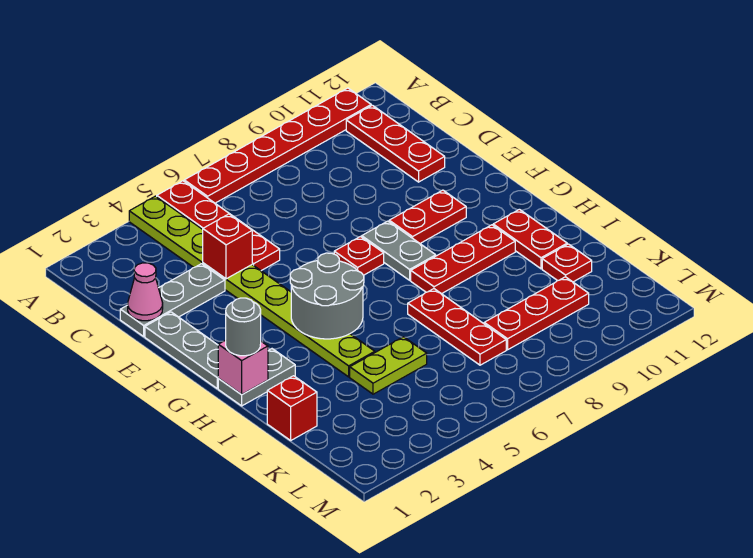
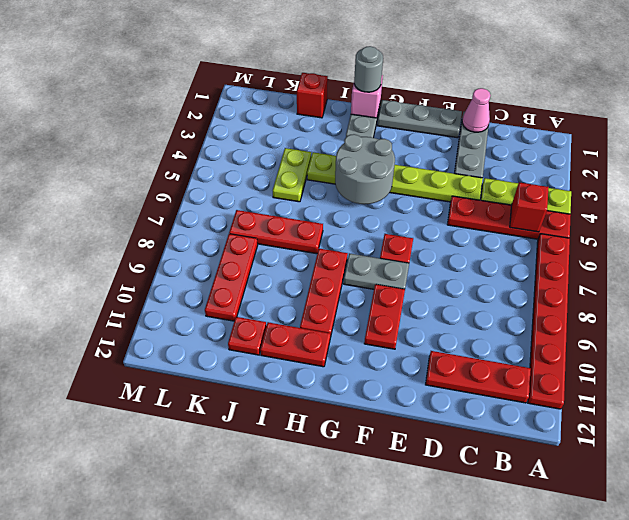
red brick D4 level 2 -> red brick B5 level 2

